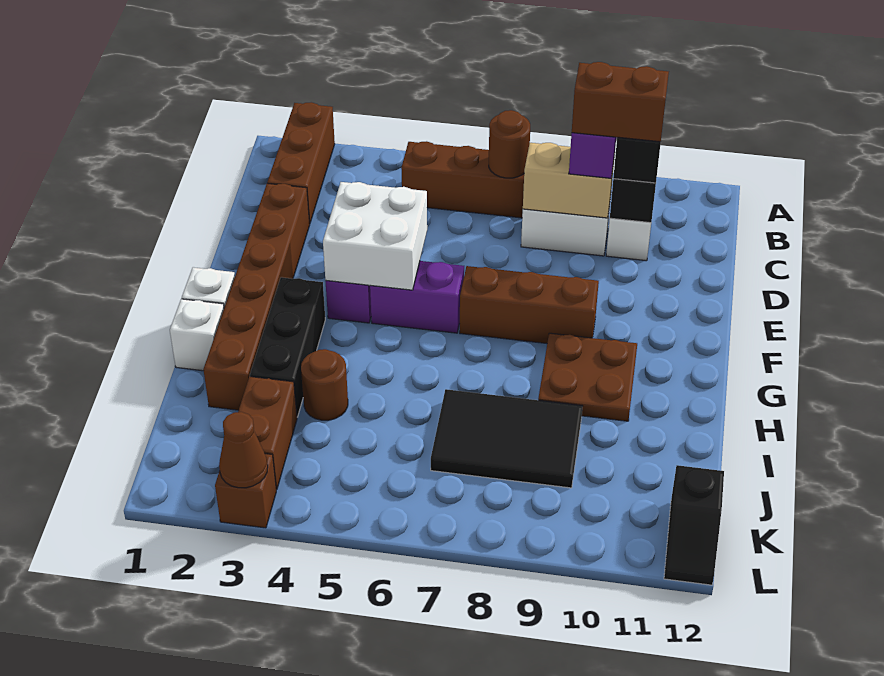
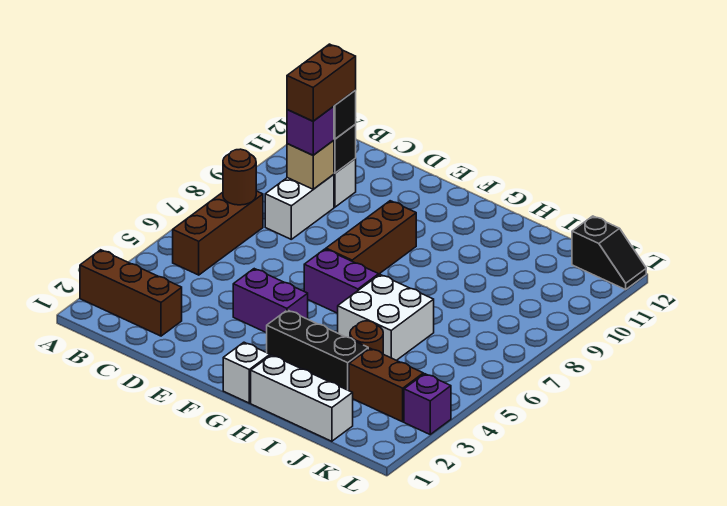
tan brick C8:C9 level 2 -> tan brick C9 level 2
brown brick D2:I2 level 1 -> none
white brick E4:F5 level 2 -> white brick H5:I6 level 1
purple brick F5:F6 level 1 -> purple brick F6:G6 level 1
brown plate G9:H10 level 1 -> none
white brick H1 level 1 -> white brick H1:J1 level 1
black tile I7:J9 level 1 -> none
brown brick L3 level 1 -> purple brick L3 level 1
brown cone L3 level 2 -> none

